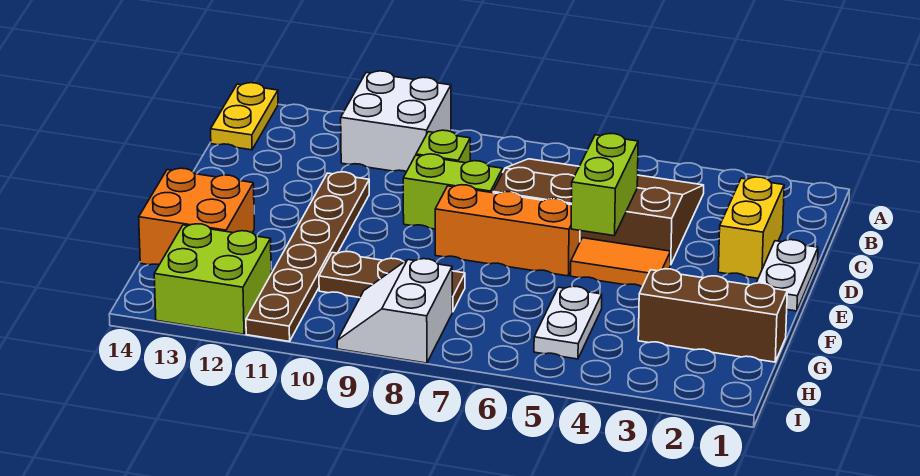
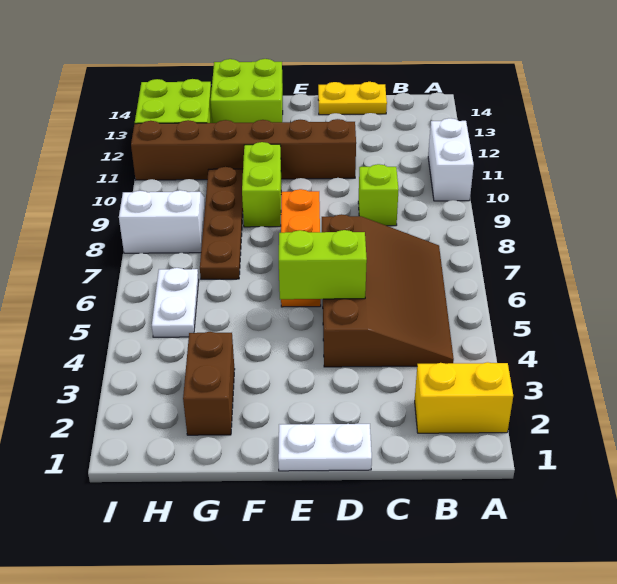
white brick A10:B11 level 1 -> white brick A10:A11 level 1
yellow plate A14:B14 level 1 -> yellow plate C14:D14 level 1
yellow brick C2:D2 level 1 -> yellow brick A2:B2 level 1
lime brick D8:D9 level 1 -> lime brick F9:F10 level 1
brown plate D11:I11 level 1 -> brown brick D11:I11 level 1
orange tile E4:E5 level 1 -> none
orange brick F13:G14 level 1 -> lime brick F13:G14 level 1
brown brick G1:G3 level 1 -> brown brick G2:G3 level 1
white plate G5:H5 level 1 -> white plate H5:H6 level 1
brown plate G8:G10 level 1 -> brown plate G7:G10 level 1

